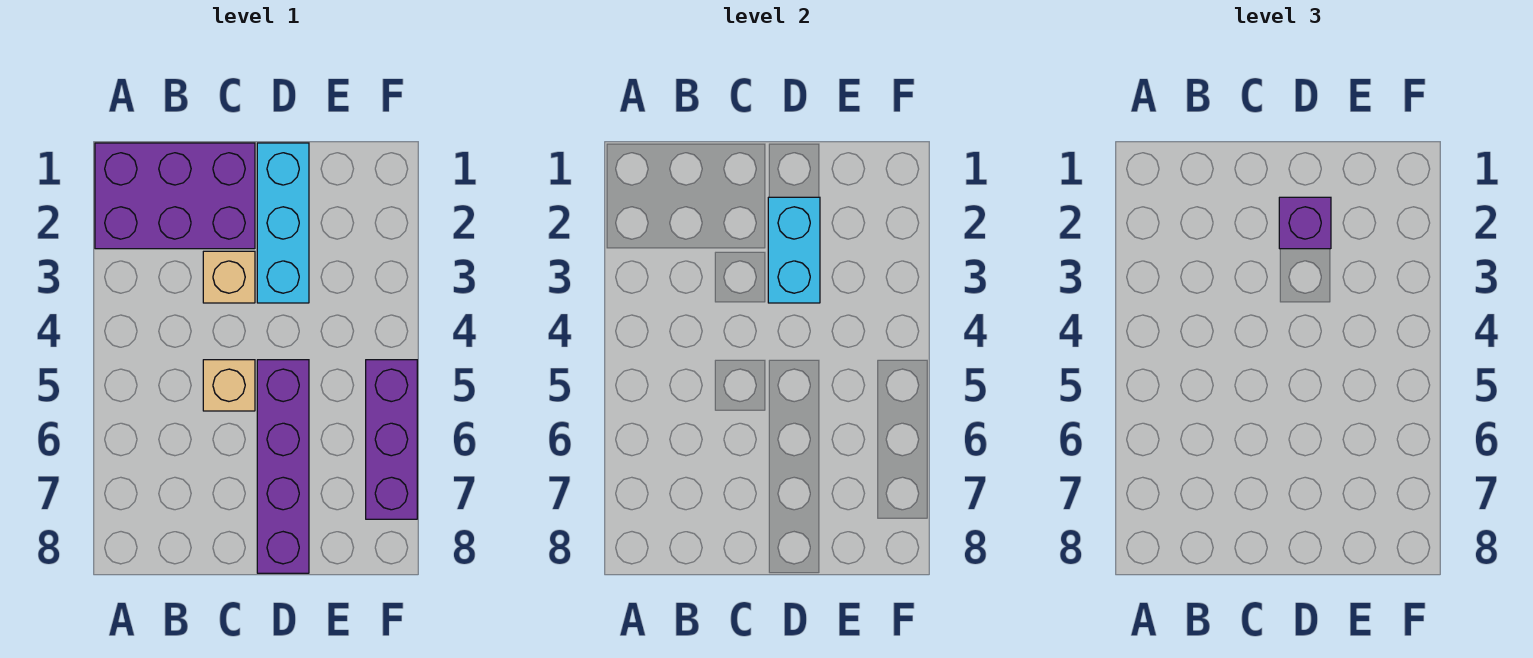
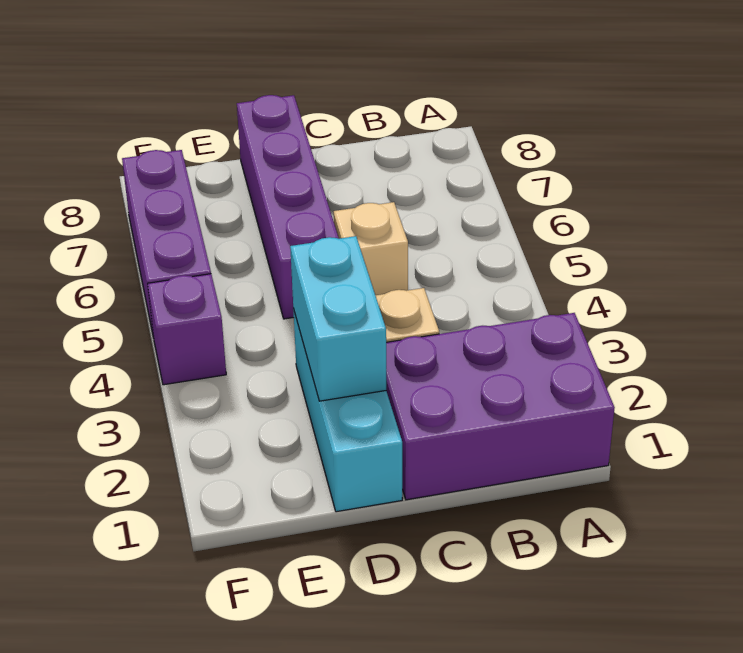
purple brick D2 level 3 -> purple brick F4 level 1

